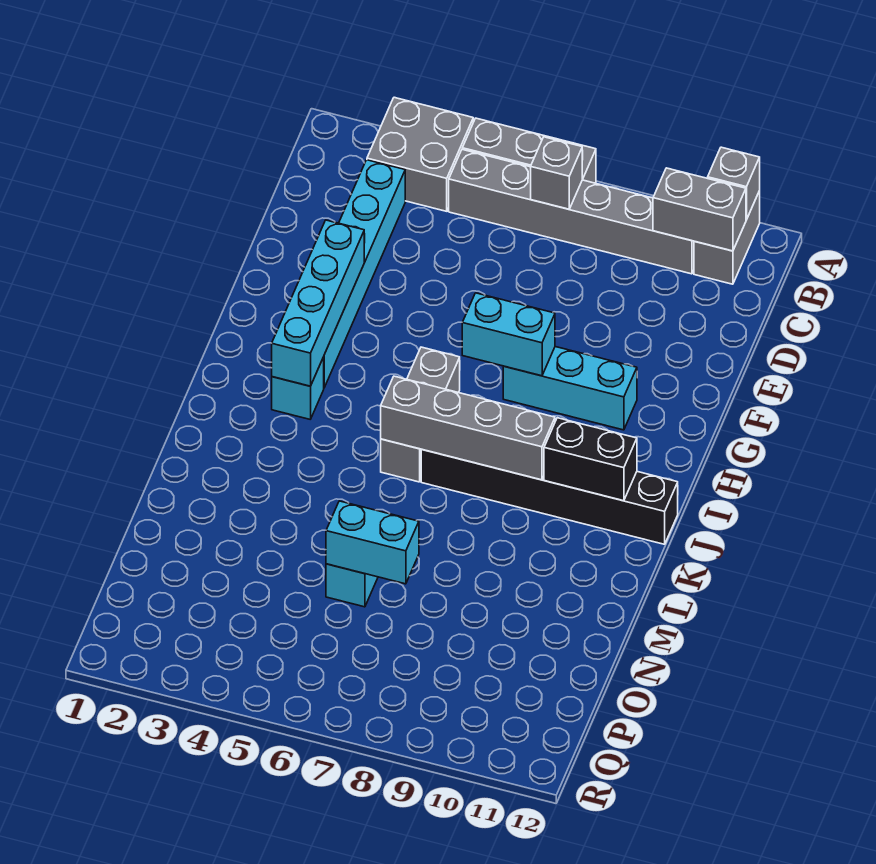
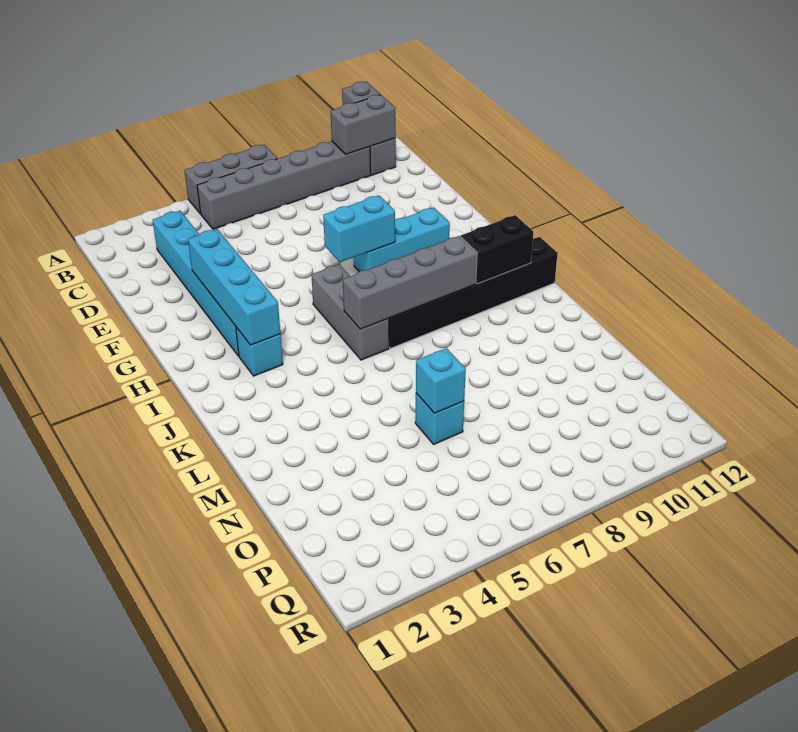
grey brick A3:B4 level 1 -> none
grey brick B7 level 2 -> none
cyan brick N6:N7 level 2 -> cyan brick N6 level 2

